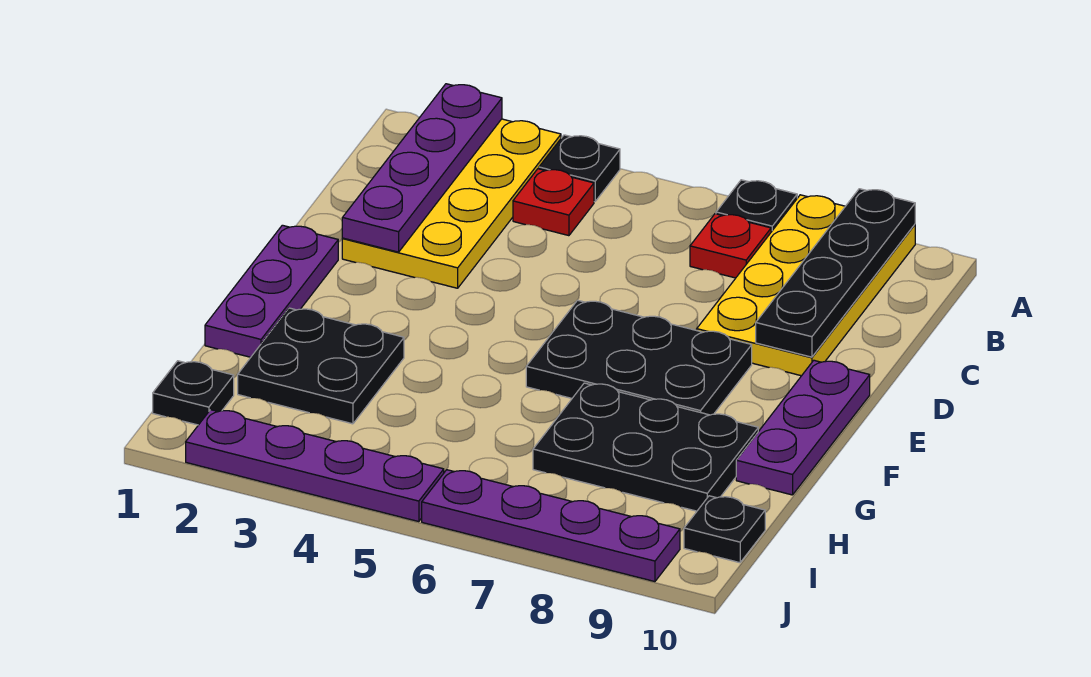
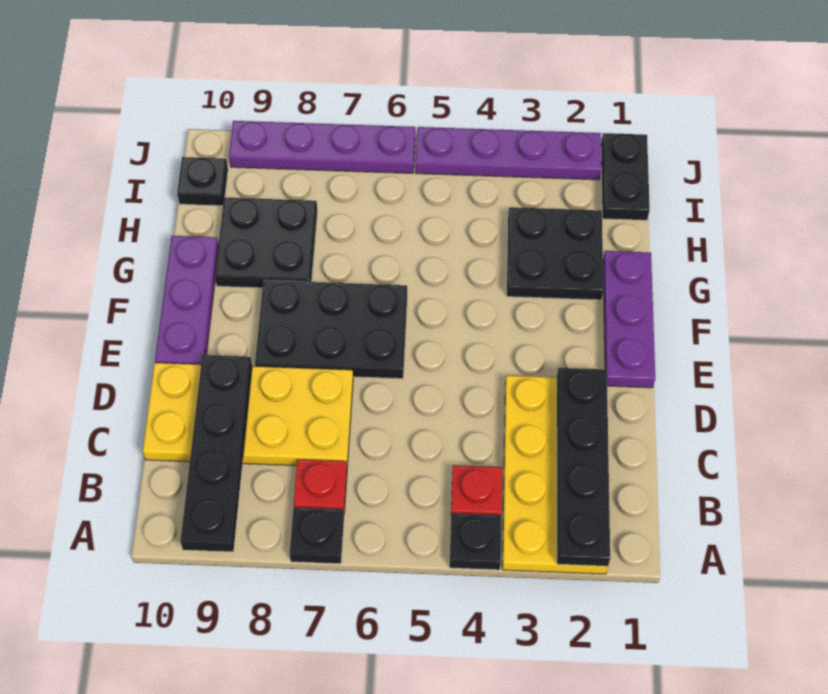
purple plate A2:D2 level 2 -> black plate A2:D2 level 2
yellow plate A8:D9 level 1 -> yellow plate C7:D10 level 1
black plate G7:H9 level 1 -> black plate G8:H9 level 1
black plate I1 level 1 -> black plate I1:J1 level 1

